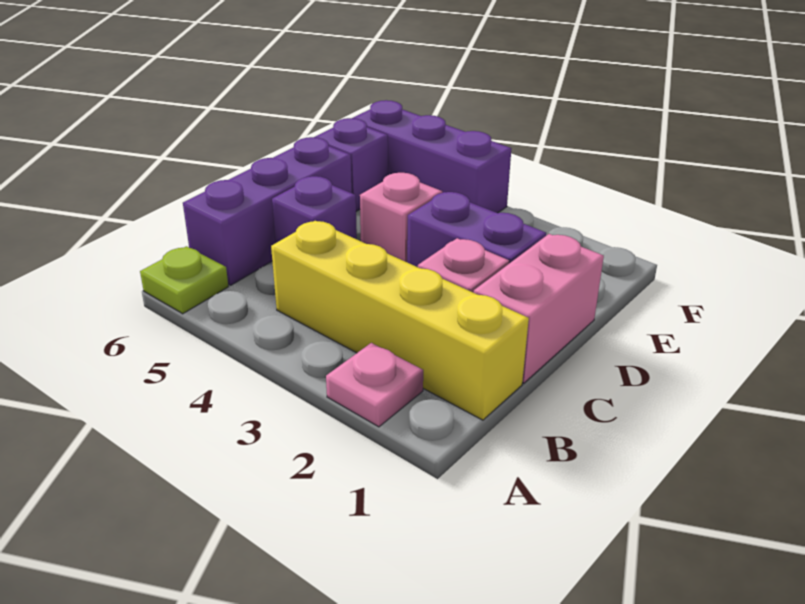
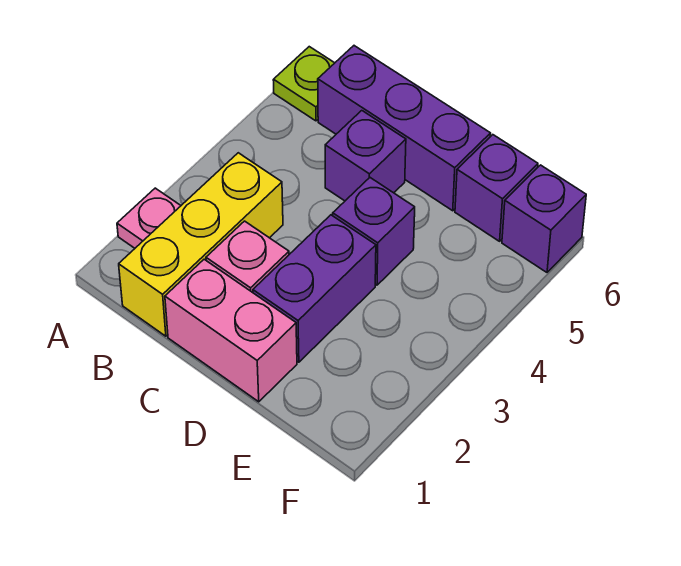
yellow brick B1:B4 level 1 -> yellow brick B1:B3 level 1
pink brick D4 level 1 -> purple brick D4 level 1
purple brick F4:F6 level 1 -> purple brick F6 level 1

